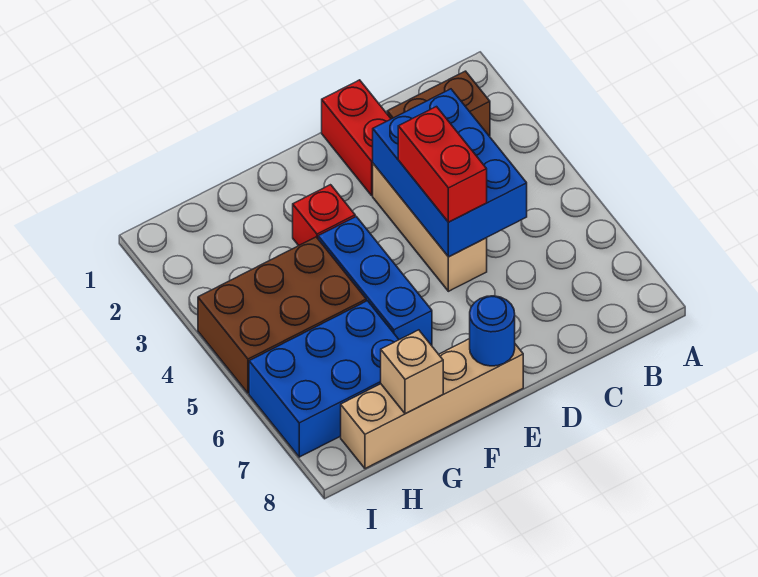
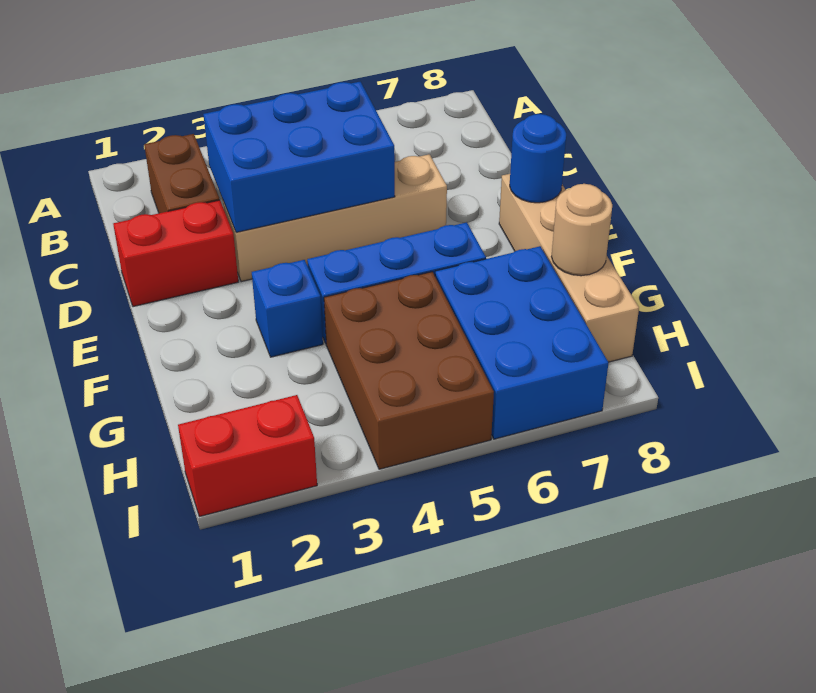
tan brick D3:D5 level 1 -> tan brick D3:D6 level 1
red brick D4:D5 level 3 -> red brick I1:I2 level 1
red brick F3 level 1 -> blue brick F3 level 1
tan brick G8 level 2 -> tan round brick G8 level 2

